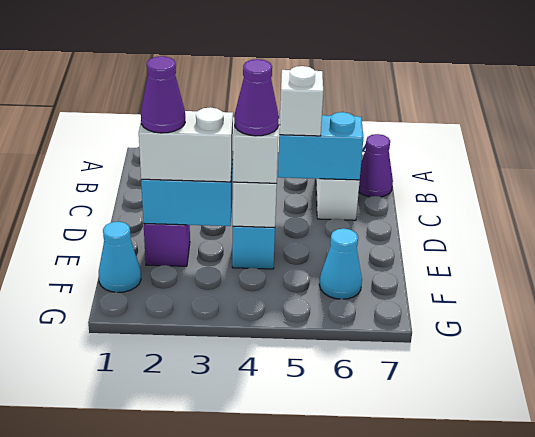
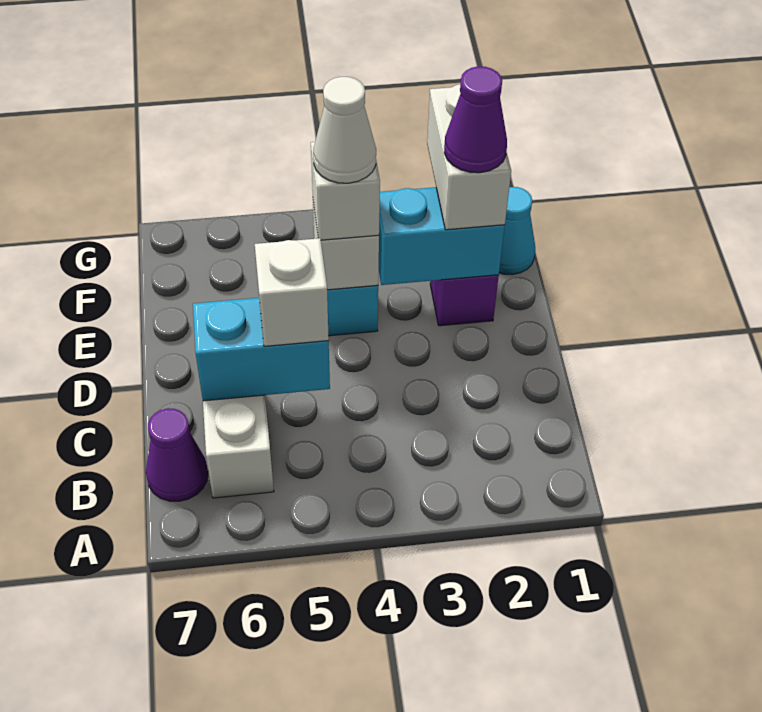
white brick E2:E3 level 3 -> white brick E2:F2 level 3
purple cone E4 level 4 -> white cone E4 level 4
cyan cone F6 level 1 -> none

